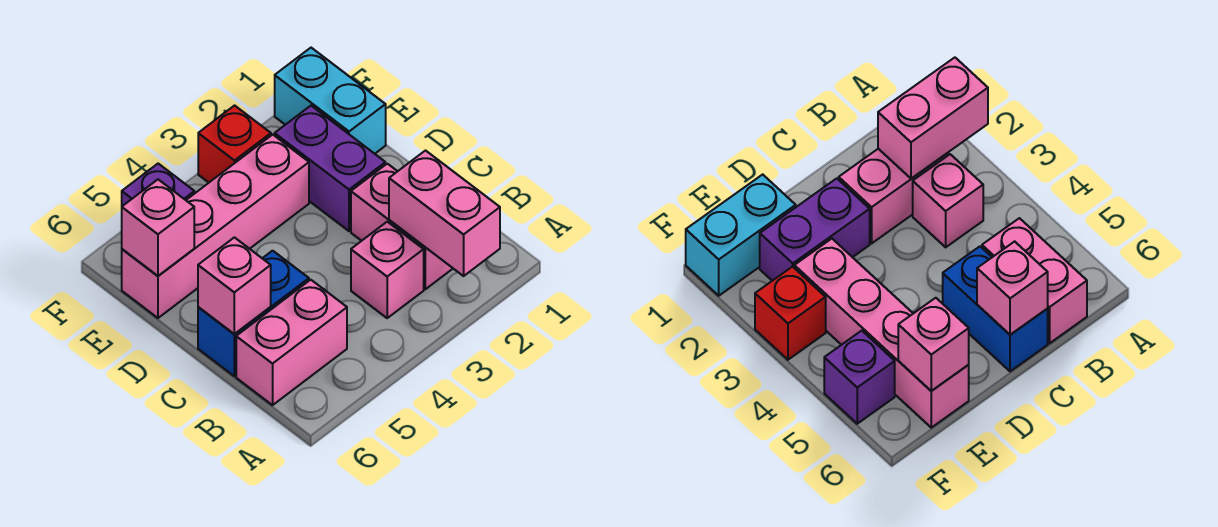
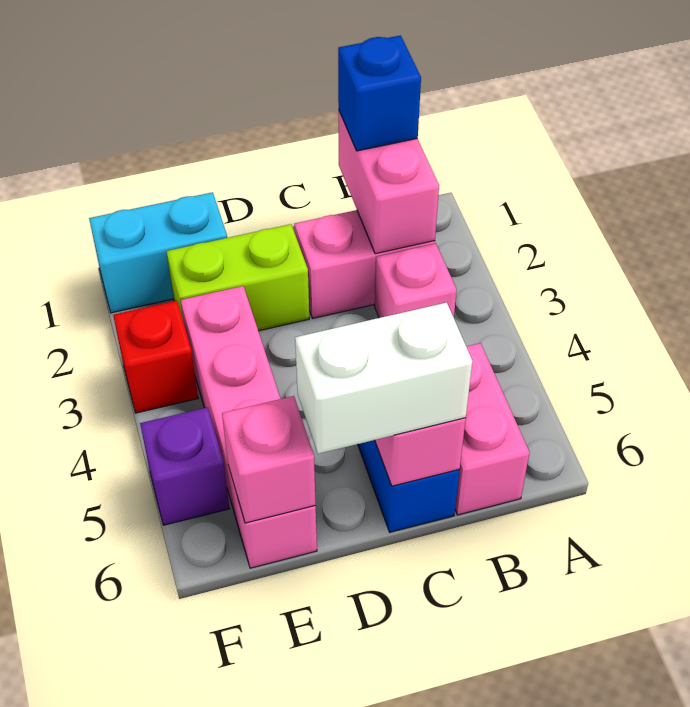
pink brick A2:B2 level 2 -> pink brick B1:B2 level 2
none -> blue brick B1 level 3
none -> white brick C6:D6 level 3
purple brick D2:E2 level 1 -> lime brick D2:E2 level 1

